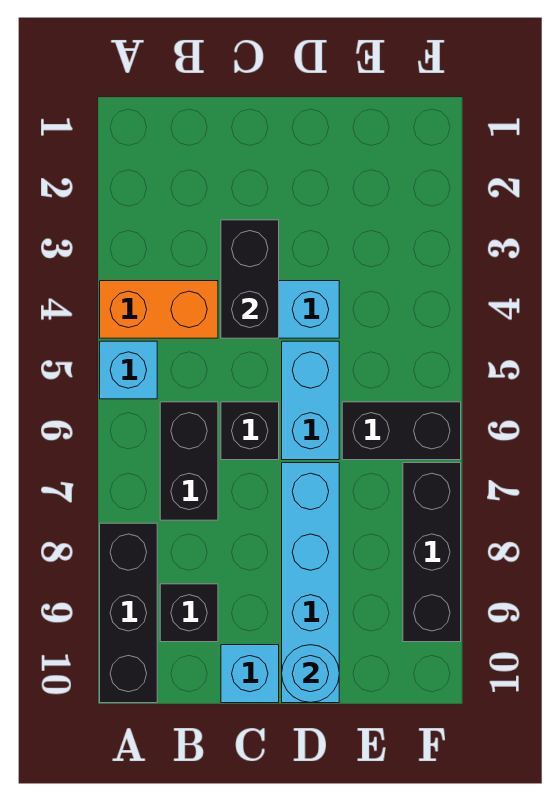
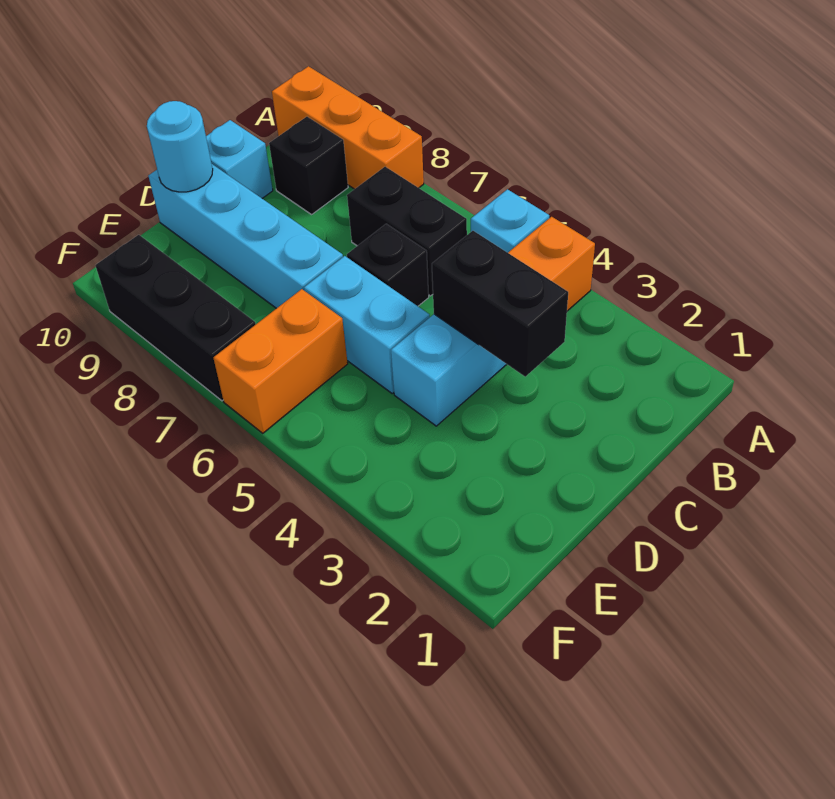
black brick A8:A10 level 1 -> orange brick A8:A10 level 1
black brick E6:F6 level 1 -> orange brick E6:F6 level 1

